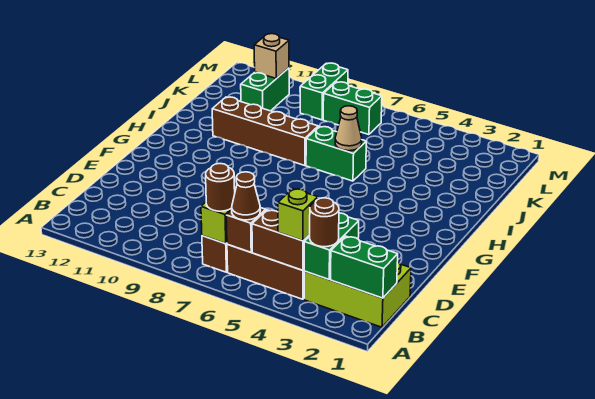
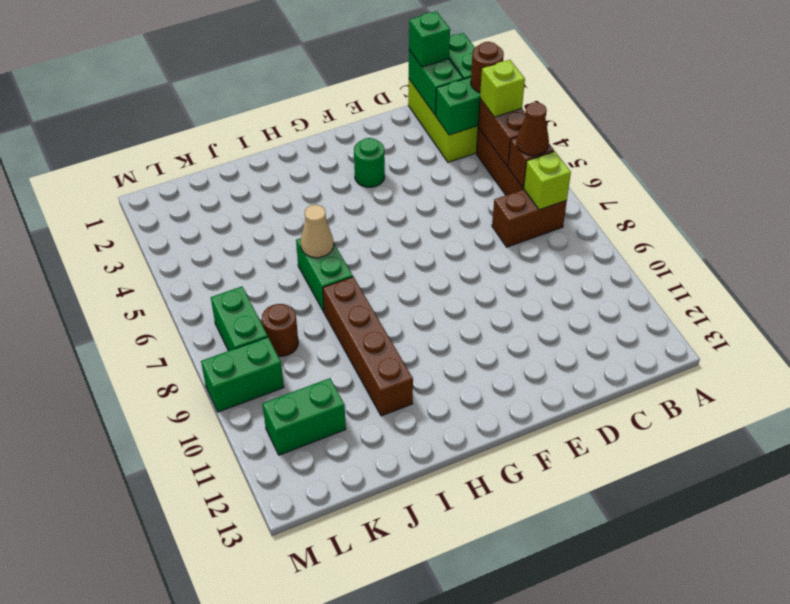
brown round brick B7 level 3 -> brown round brick K8 level 1
none -> green brick C1:C2 level 2
none -> green brick C1 level 3
none -> green round brick F3 level 1
tan brick L11 level 2 -> none

